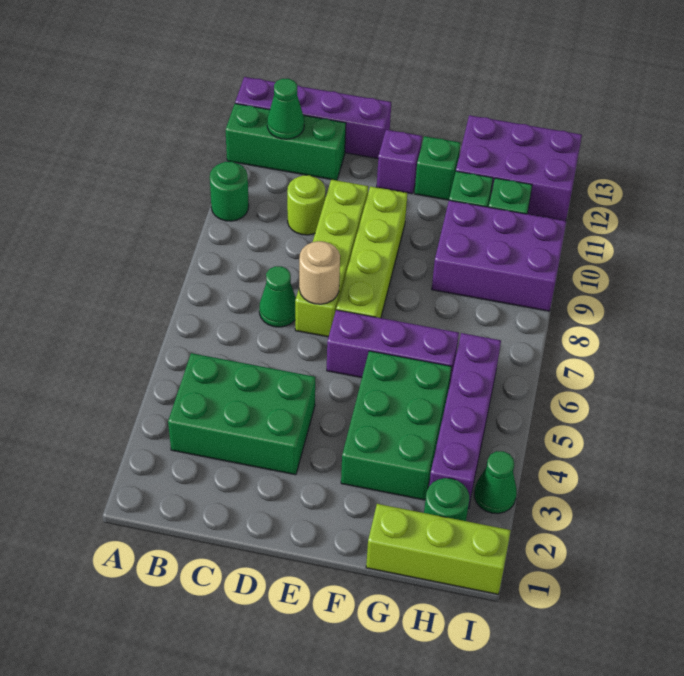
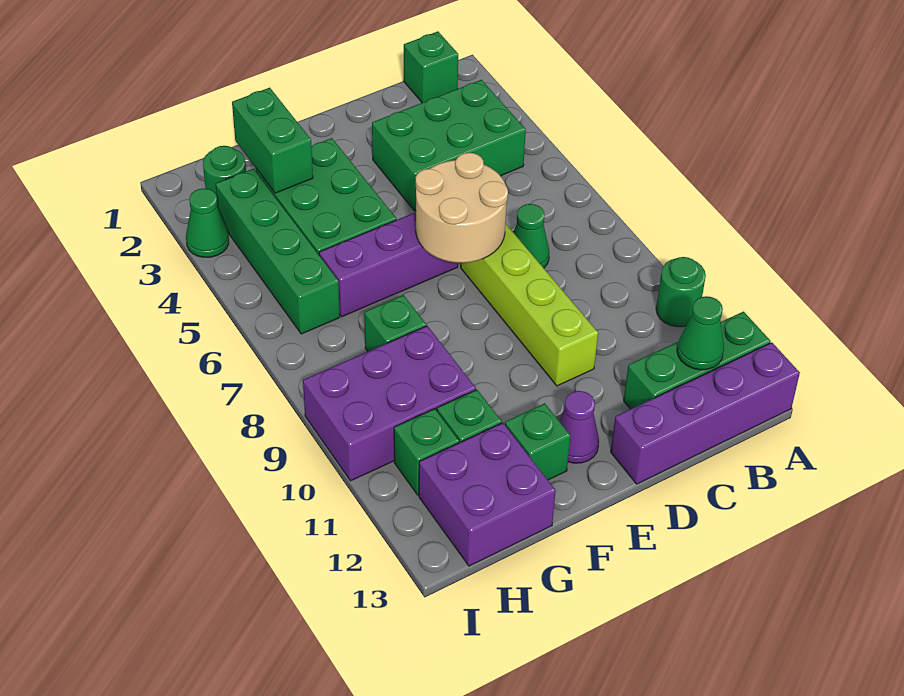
none -> green brick B1 level 1
lime round brick C10 level 1 -> none
tan round brick D7 level 2 -> tan round brick D6:E7 level 2
lime brick E7:E10 level 1 -> none
purple brick E12 level 1 -> purple cone E12 level 1
lime brick G1:I1 level 1 -> none
none -> green brick G2:G3 level 2
none -> green brick G8 level 1
purple brick G12:I13 level 1 -> purple brick G12:H13 level 1
purple brick H3:H6 level 1 -> green brick H3:H6 level 1

